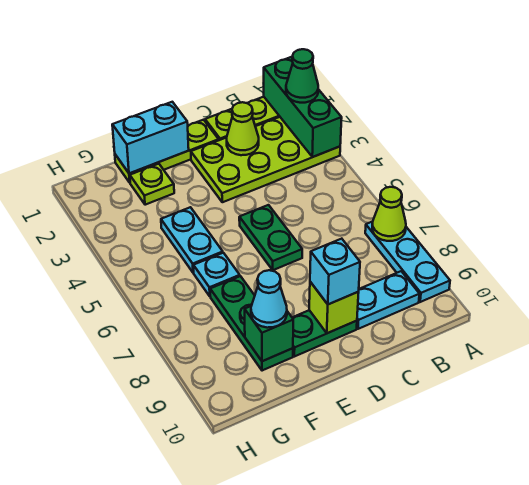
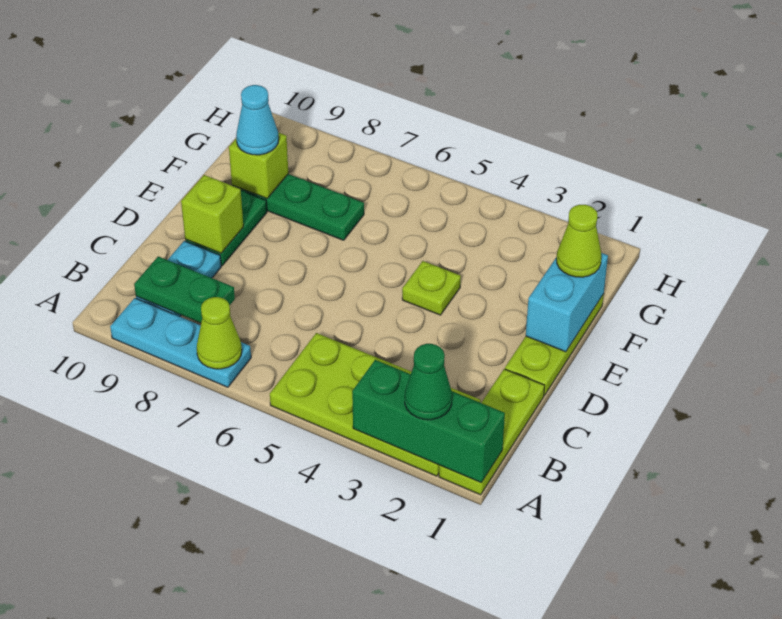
lime plate A2:D3 level 1 -> lime plate A2:B5 level 1
lime cone C2 level 2 -> lime cone F1 level 3
green plate D5:D6 level 1 -> green plate B8:B9 level 2
cyan brick D9 level 3 -> none
lime plate F2 level 1 -> lime plate E4 level 1
cyan plate F4:F5 level 1 -> none
cyan plate F6 level 1 -> none
green brick F9 level 2 -> lime brick F9 level 2

